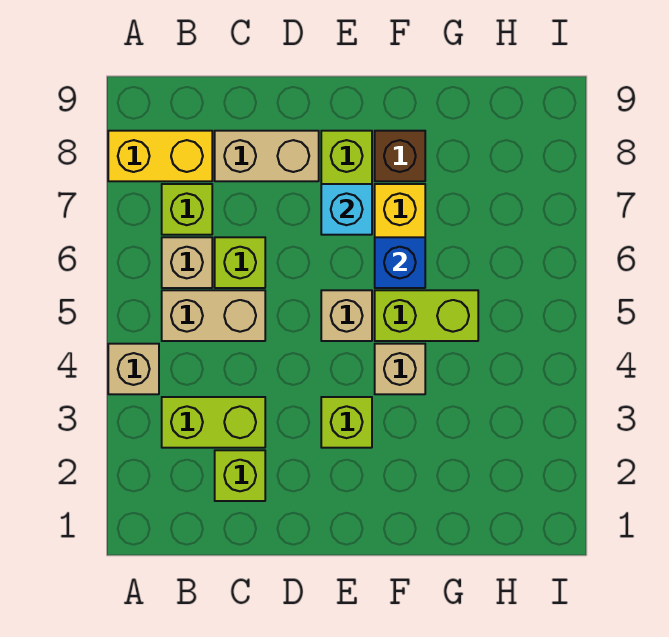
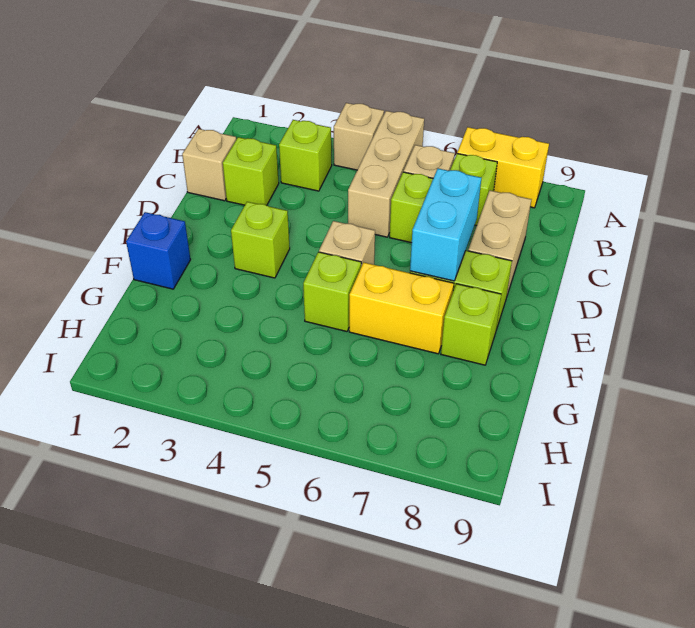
yellow brick A8:B8 level 1 -> yellow brick A7:A8 level 1
lime brick B3:C3 level 1 -> lime brick B3 level 1
tan brick B5:C5 level 1 -> tan brick A5:C5 level 1
cyan brick E7 level 2 -> cyan brick D7:E7 level 2
tan brick F4 level 1 -> tan brick C1 level 1
lime brick F5:G5 level 1 -> lime brick F5 level 1
blue brick F6 level 2 -> blue brick F1 level 1
brown brick F8 level 1 -> lime brick F8 level 1

